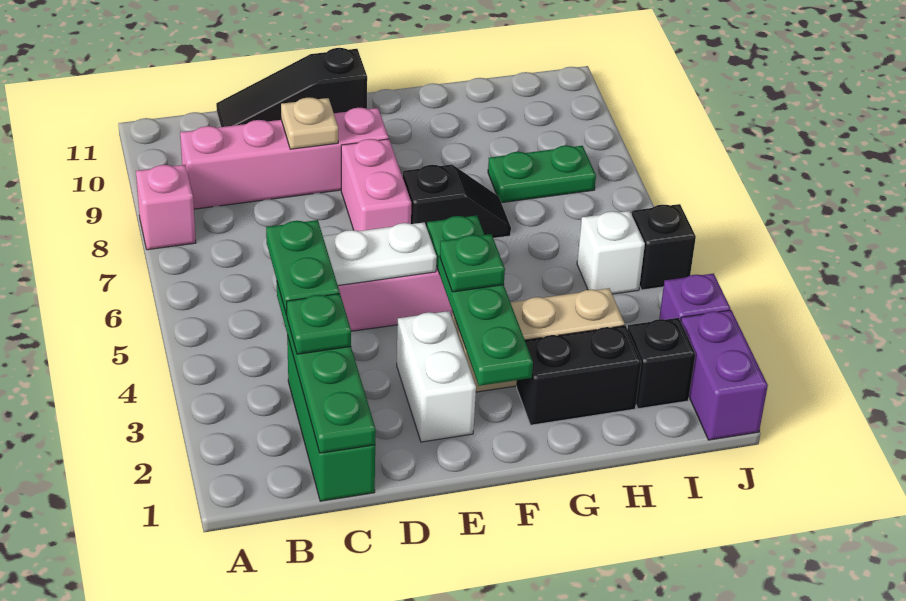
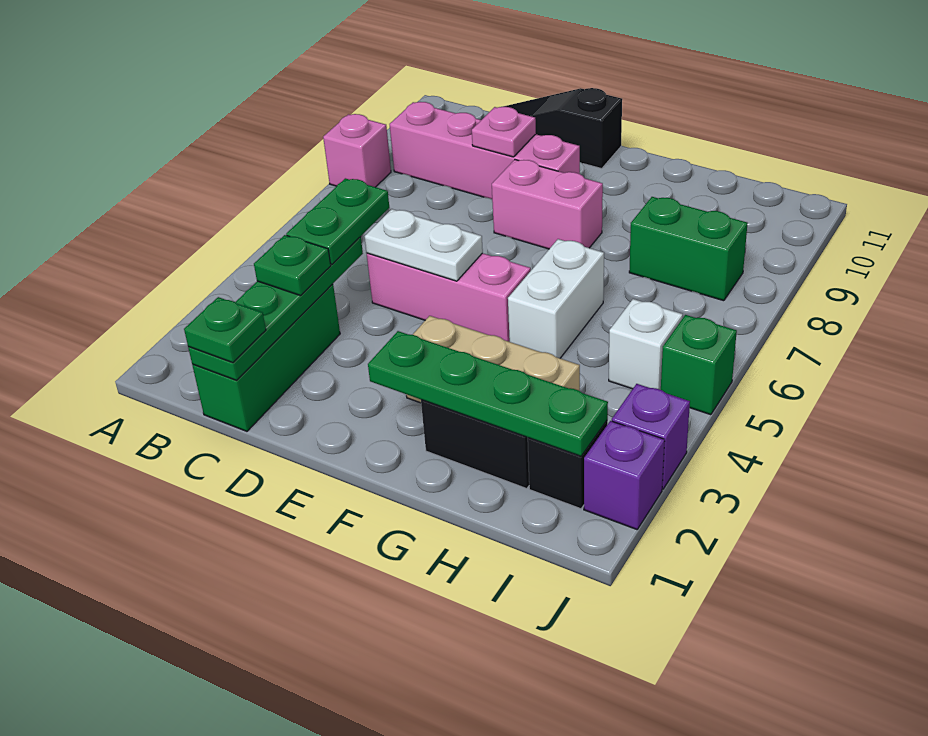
tan plate D9 level 2 -> pink plate D9 level 2
white brick E2:E3 level 1 -> white brick G5:G6 level 1
pink brick E7:E8 level 1 -> pink brick E8:F8 level 1
green plate F2:F5 level 2 -> green plate F2:I2 level 2
green plate F4 level 3 -> green plate C1 level 3
black slope F7:G7 level 1 top F -> none
green plate H8:I8 level 1 -> green brick H8:I8 level 1
purple brick J1:J2 level 1 -> purple brick J2 level 1
black brick J5 level 1 -> green brick J5 level 1

